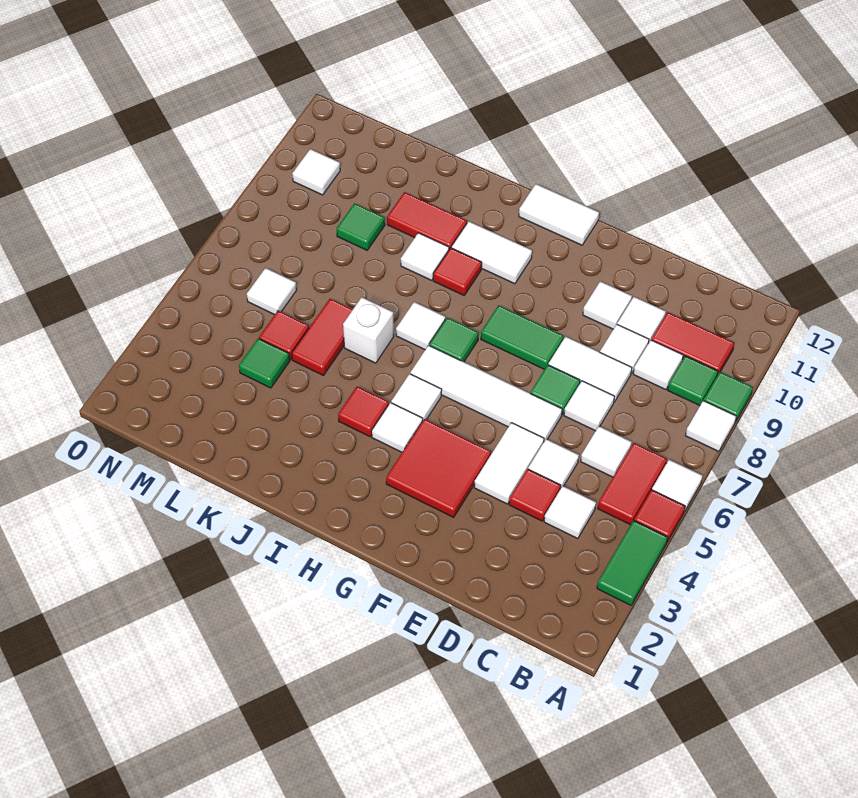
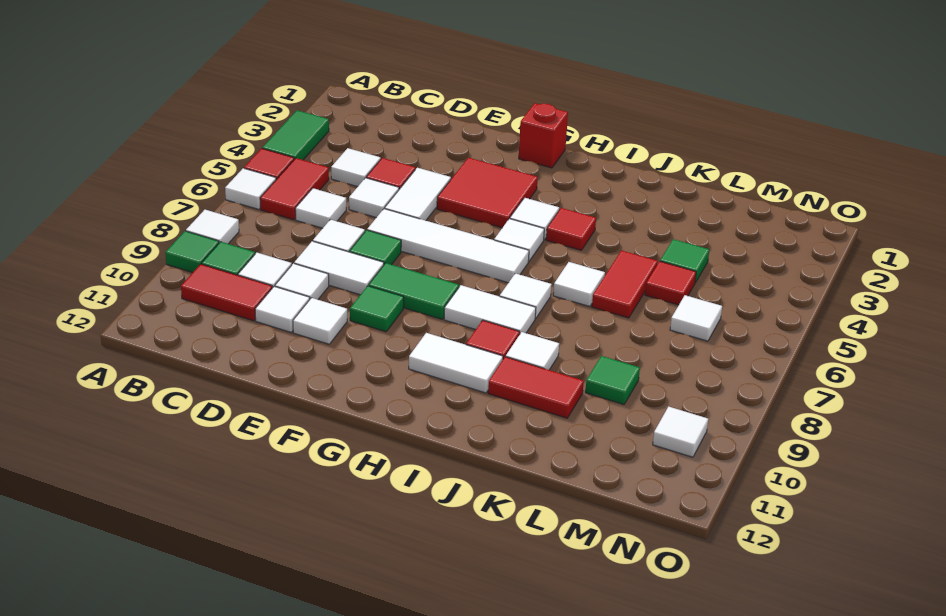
none -> red brick G1 level 1
white tile G12:H12 level 1 -> white tile H8:I8 level 1
green tile H7 level 1 -> green tile F9 level 1
white brick J6 level 1 -> white tile J6 level 1

